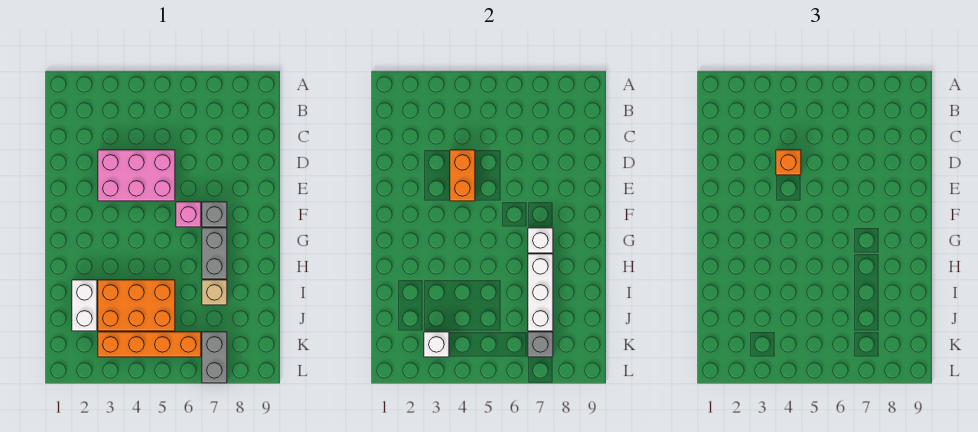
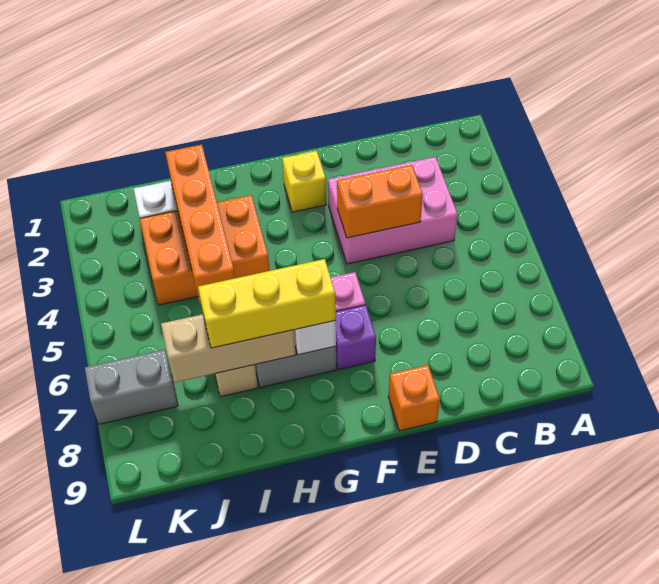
pink brick D3:E5 level 1 -> pink brick C3:E4 level 1
orange brick D4 level 3 -> orange brick E9 level 1
none -> yellow brick F2 level 1
grey brick F7 level 1 -> purple brick F7 level 1
none -> yellow brick G7:I7 level 3
white brick H7:J7 level 2 -> tan brick H7:J7 level 2
orange brick I3:J5 level 1 -> orange brick H3:J4 level 1
orange brick K3:K6 level 1 -> orange brick I2:I5 level 2
white brick K3 level 2 -> none
grey brick K7 level 2 -> none

